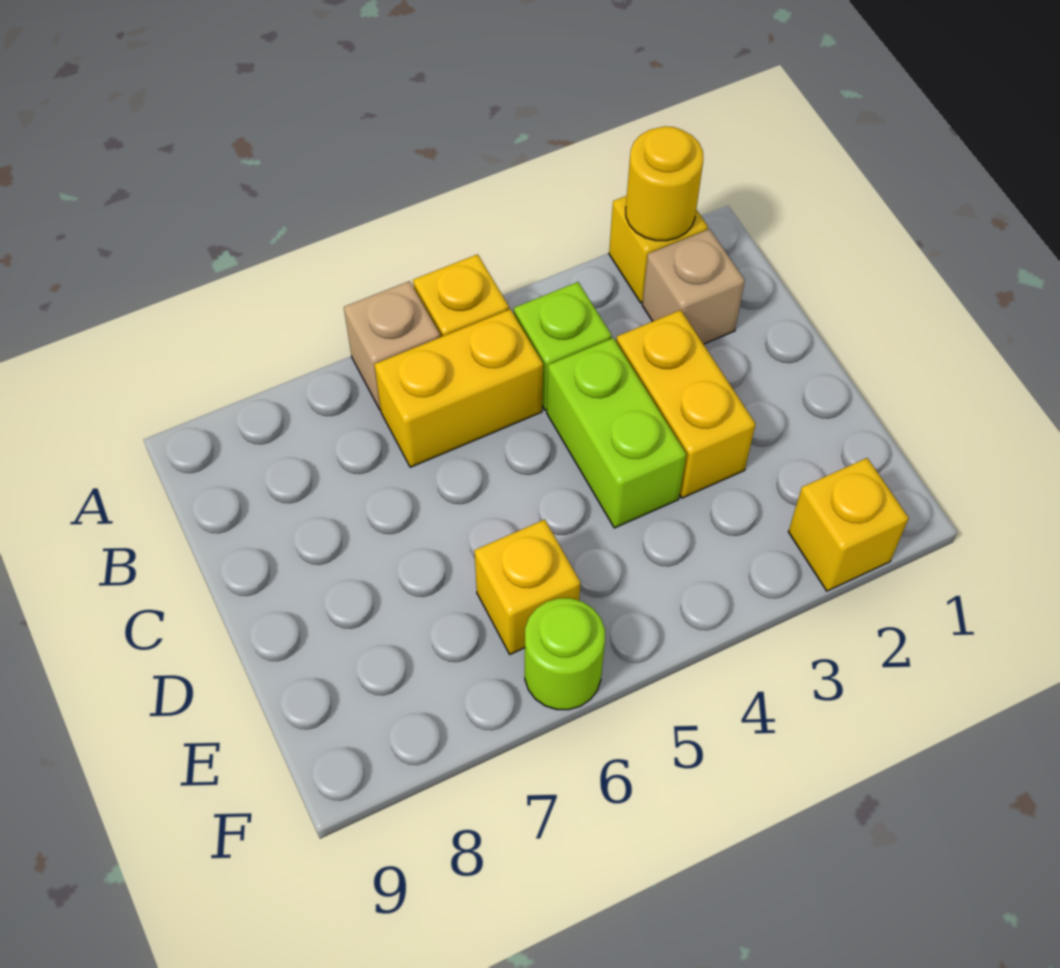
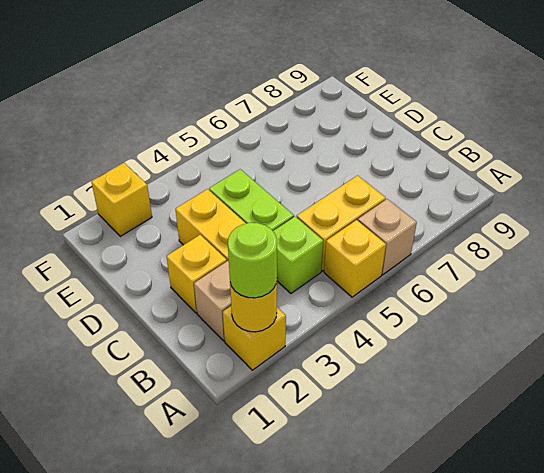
yellow brick E6 level 1 -> yellow brick C2 level 1
lime round brick F6 level 1 -> lime round brick A2 level 3

